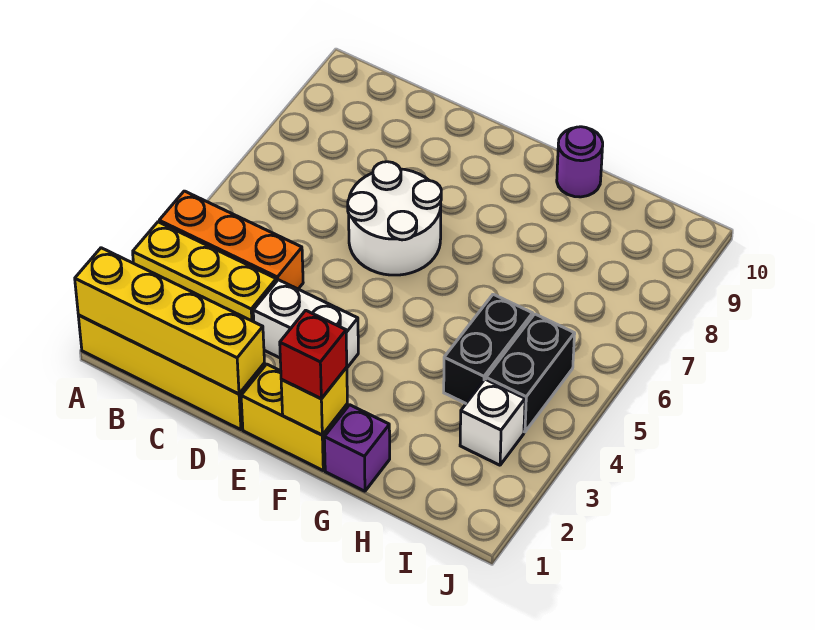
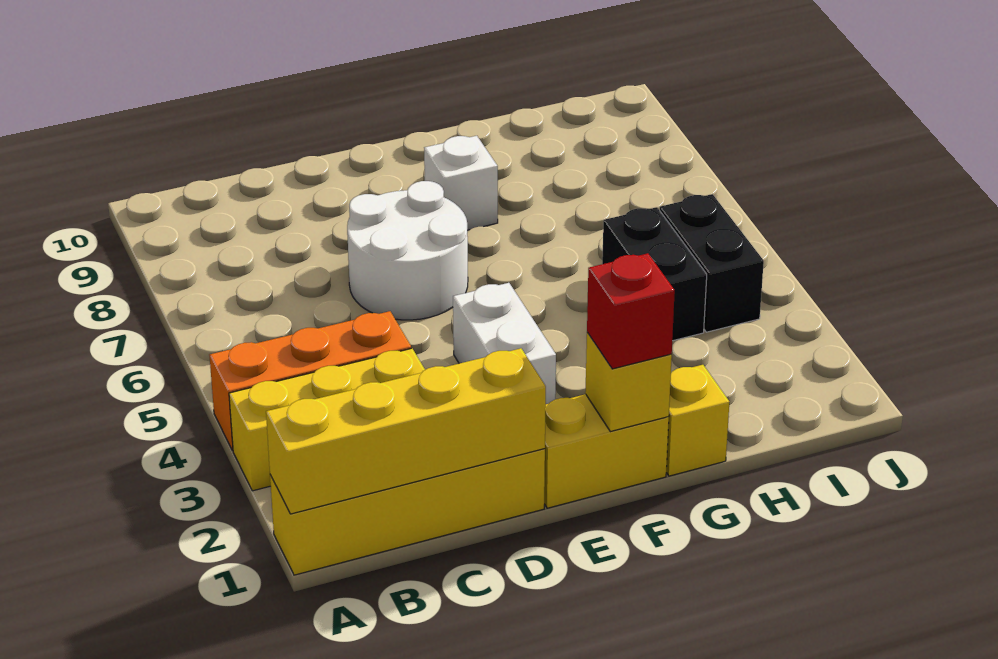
white brick D3:E3 level 1 -> white brick E3:E4 level 1
purple brick G1 level 1 -> yellow brick G1 level 1
purple round brick G10 level 1 -> none
white brick I3 level 1 -> white brick F8 level 1

